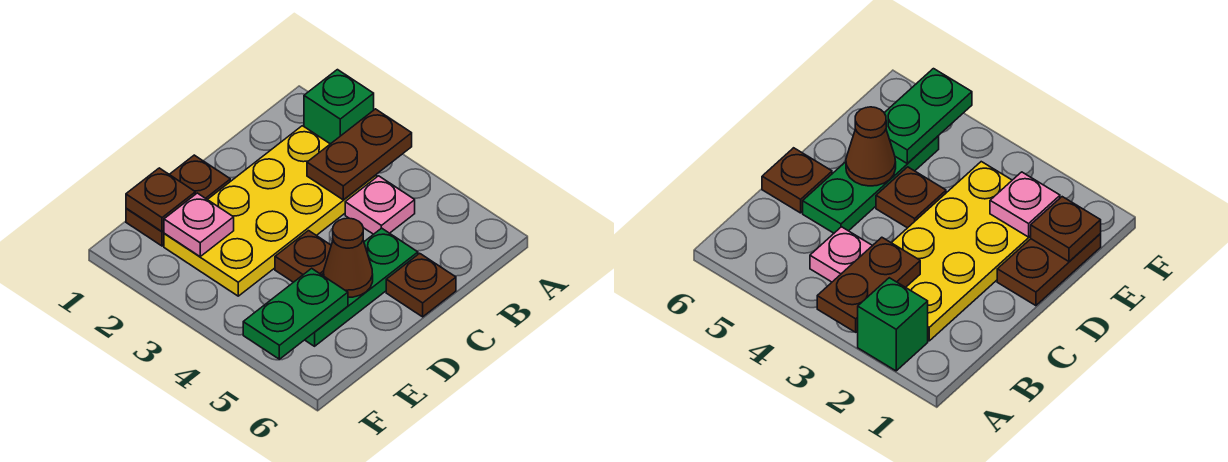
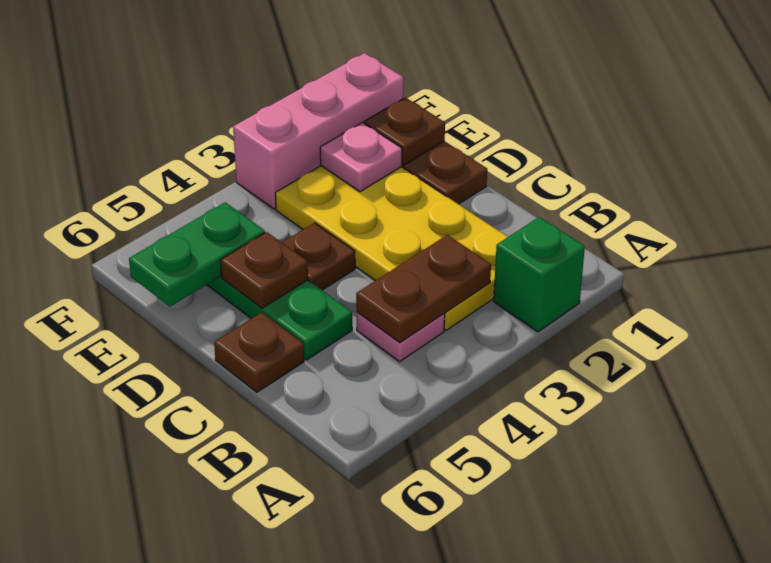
brown plate A3:B3 level 2 -> brown plate B3:B4 level 2
brown cone D5 level 2 -> brown plate D5 level 2
green plate E5:F5 level 2 -> green plate E5:E6 level 2
none -> pink brick F1:F3 level 1

